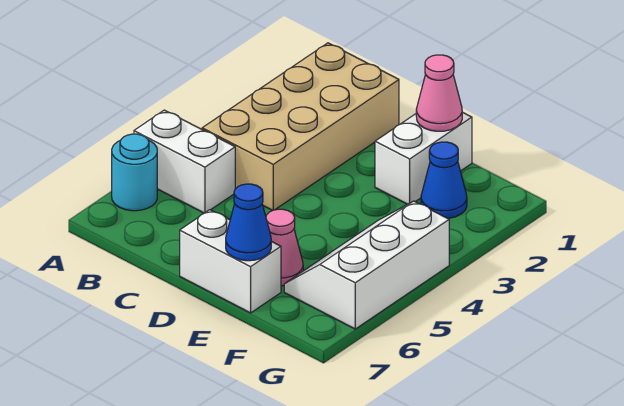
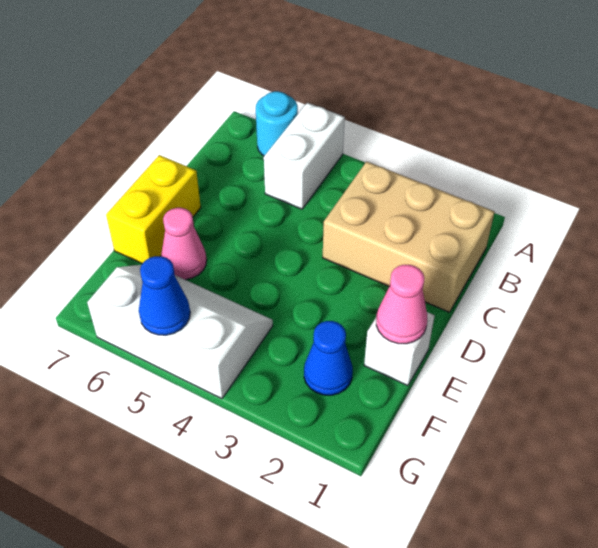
tan brick B1:C4 level 1 -> tan brick B1:C3 level 1
white brick D7:E7 level 1 -> yellow brick D7:E7 level 1
white brick E1:E2 level 1 -> white brick E1 level 1
blue cone E7 level 2 -> blue cone G5 level 2

